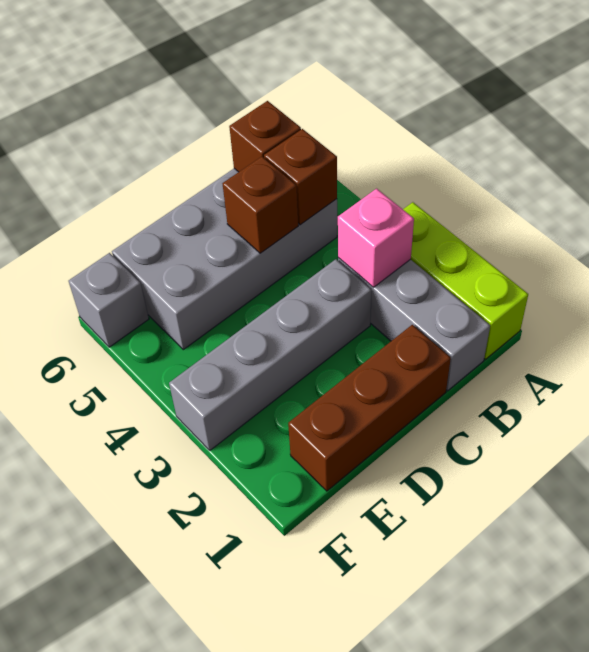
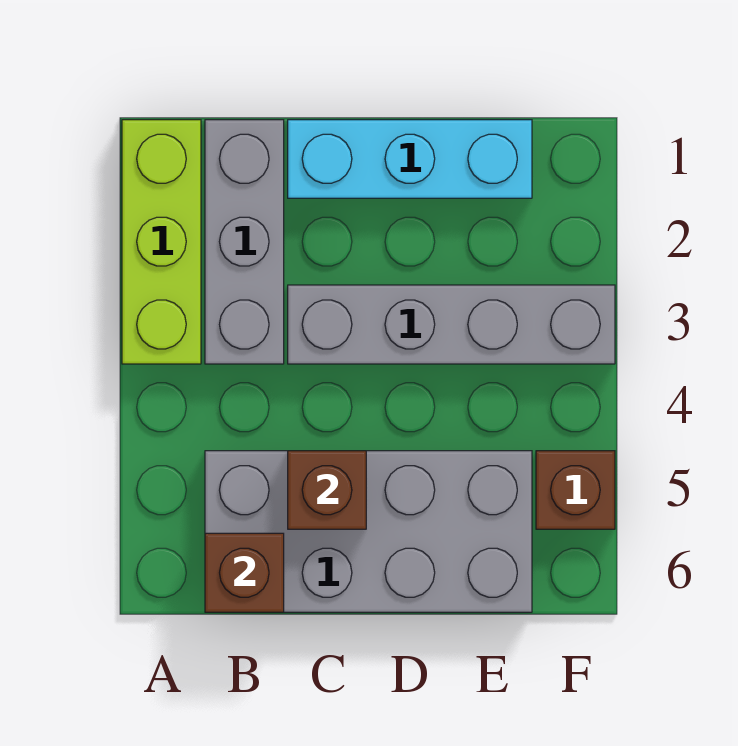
pink brick B3 level 2 -> none
brown brick B5 level 2 -> brown brick F5 level 1
brown brick C1:E1 level 1 -> cyan brick C1:E1 level 1
grey brick F6 level 1 -> none

